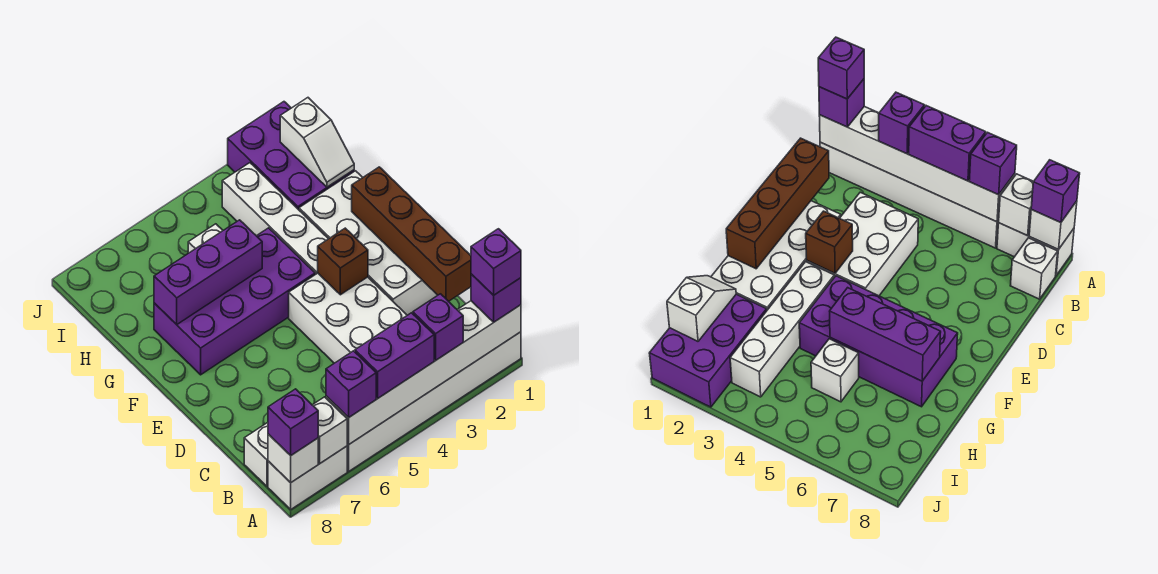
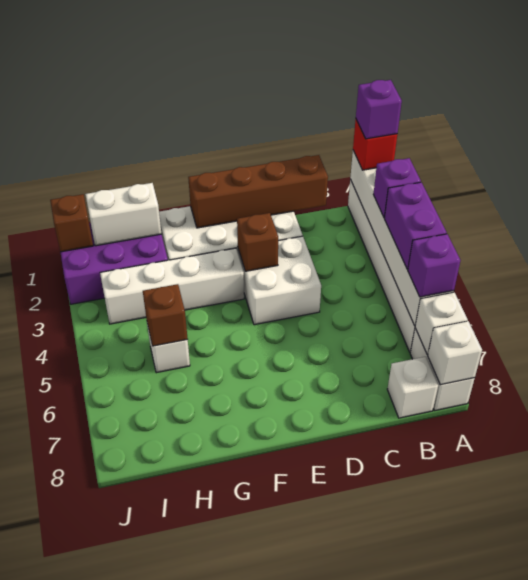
purple brick A1 level 3 -> red brick A1 level 3
purple brick A8 level 3 -> none
white brick C3:E4 level 1 -> white brick D3:E4 level 1
purple brick F4:G7 level 1 -> none
purple brick G5:G7 level 2 -> none
white slope H1:I1 level 2 top I -> white brick H1:I1 level 2
none -> brown brick H5 level 2
none -> brown brick J1 level 2

